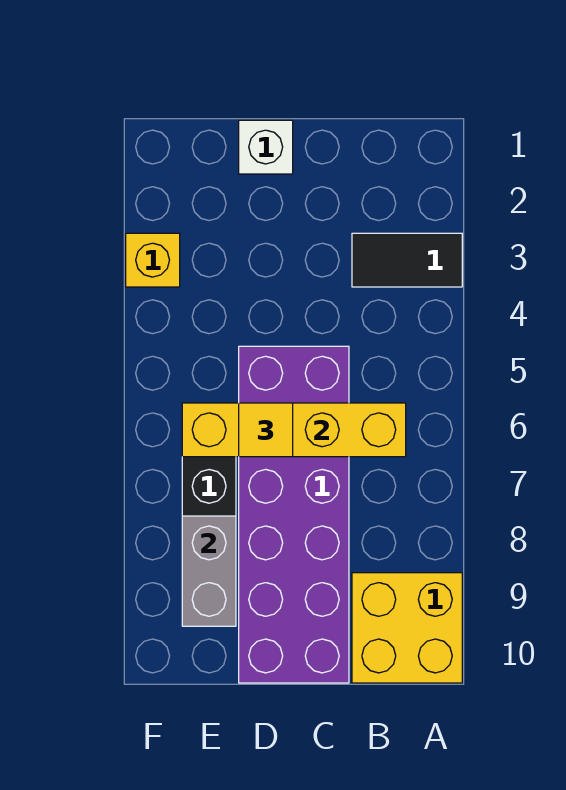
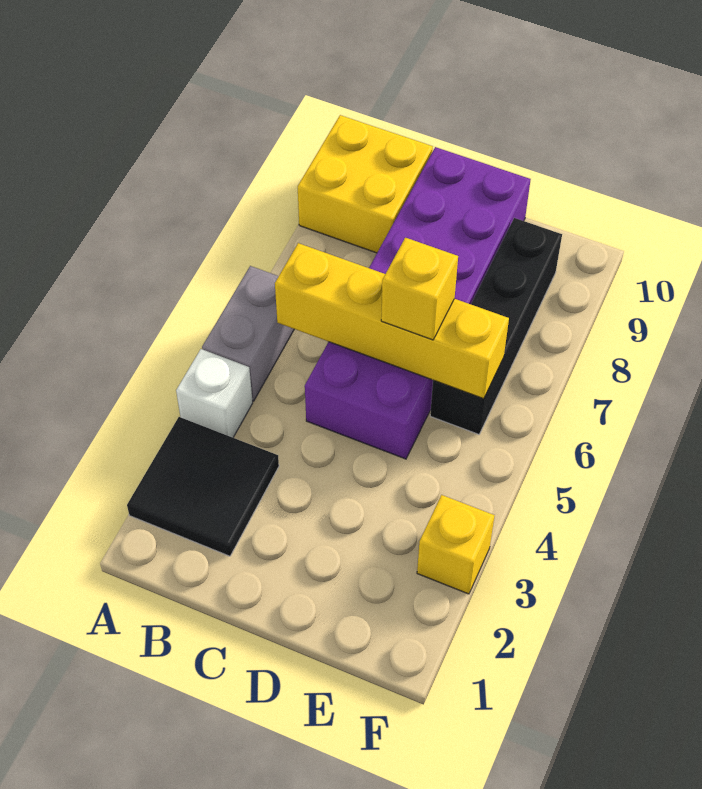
black tile A3:B3 level 1 -> black tile A2:B3 level 1
white brick D1 level 1 -> white brick A4 level 1
yellow tile D6 level 3 -> yellow brick D6 level 3
grey brick E8:E9 level 2 -> grey brick A5:A6 level 1

